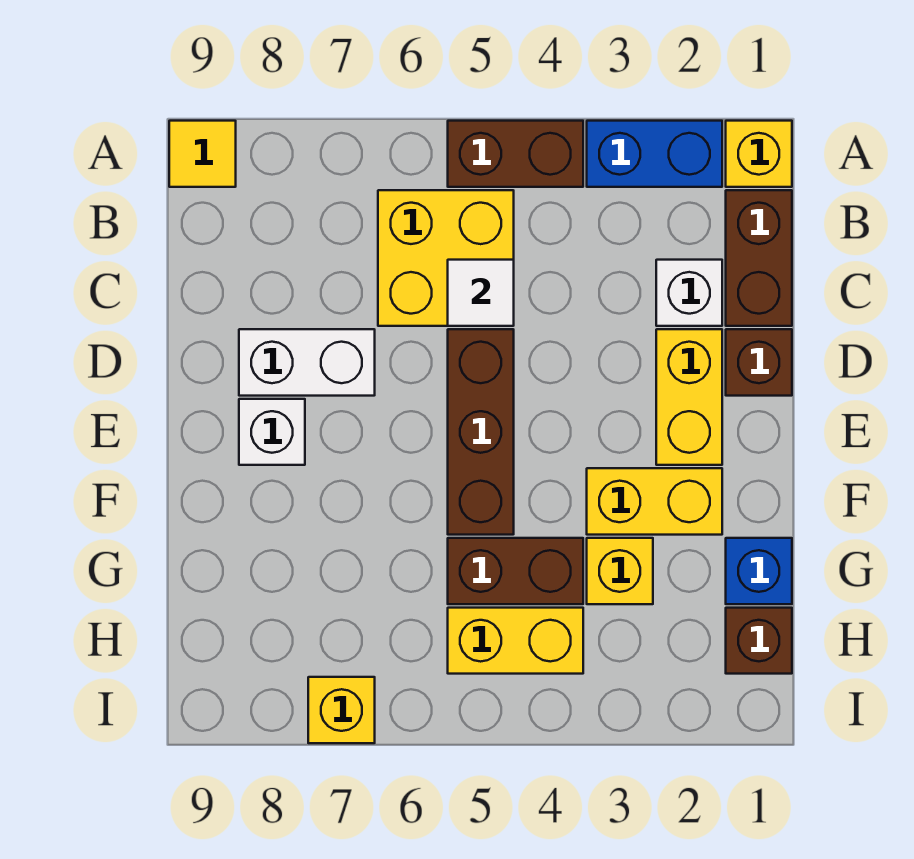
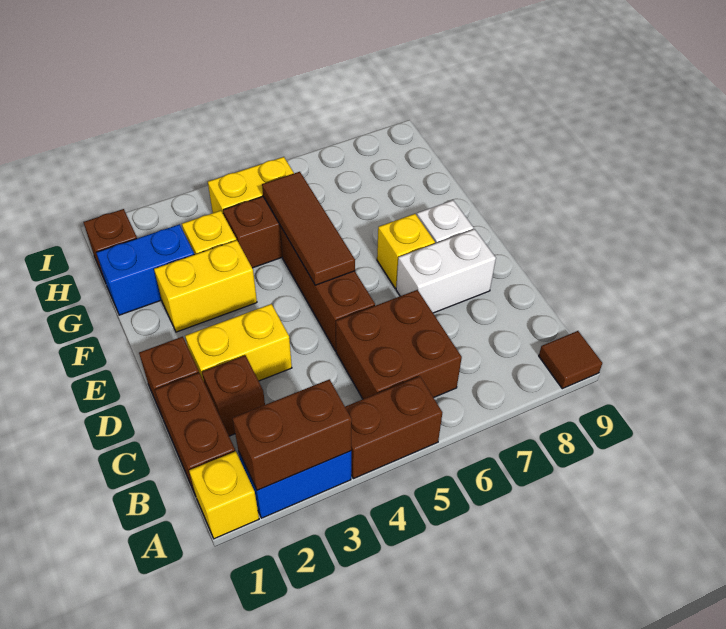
none -> brown brick A2:A3 level 2
yellow tile A9 level 1 -> brown tile A9 level 1
yellow brick B5:C6 level 1 -> brown brick B5:C6 level 1
white brick C2 level 1 -> brown brick C2 level 1
white tile C5 level 2 -> none
yellow brick D2:E2 level 1 -> yellow brick D2:D3 level 1
none -> brown tile E5:G5 level 2
blue brick G1 level 1 -> blue brick G1:G2 level 1
yellow brick I7 level 1 -> yellow brick E7 level 1

